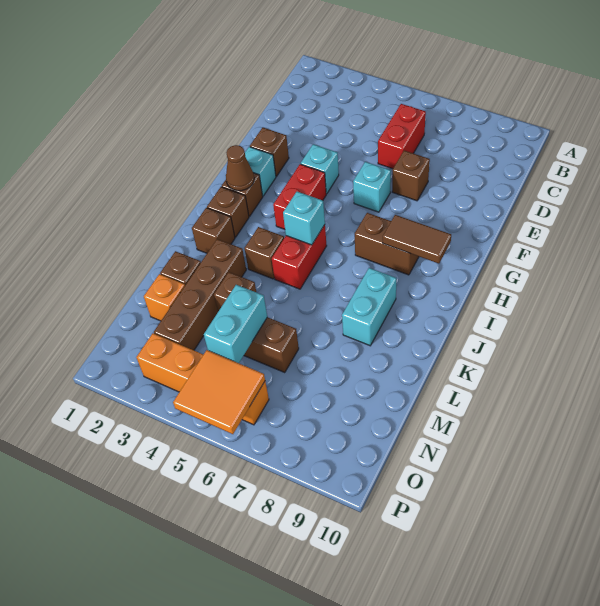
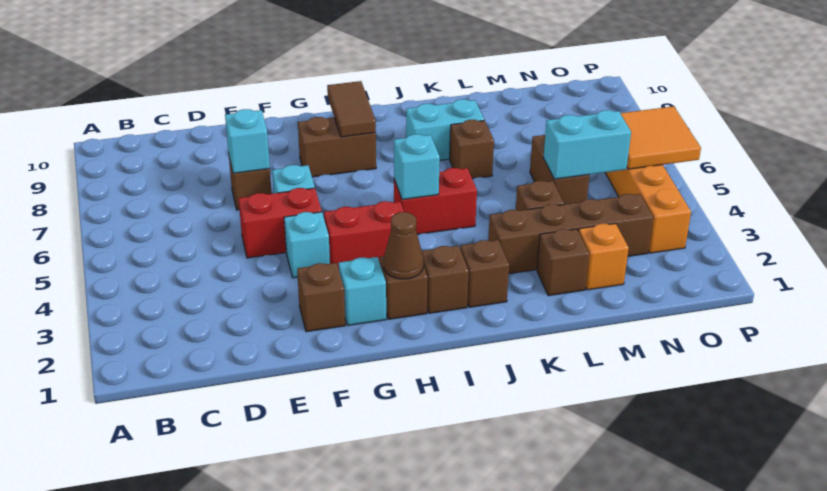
red brick C6:D6 level 1 -> red brick E5:F5 level 1
none -> cyan brick E7 level 2
brown brick H7:H8 level 1 -> brown brick G8:H8 level 1
brown brick J4 level 1 -> brown brick K7 level 1

